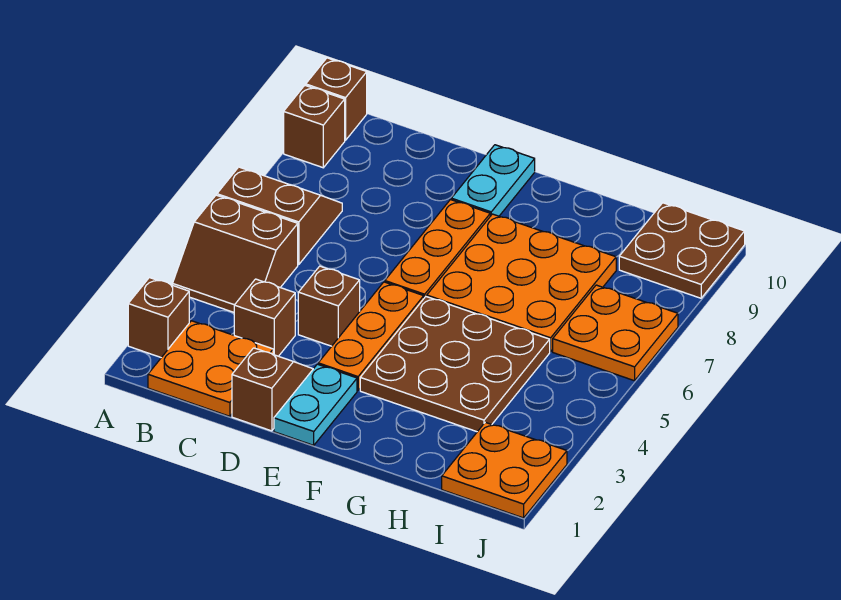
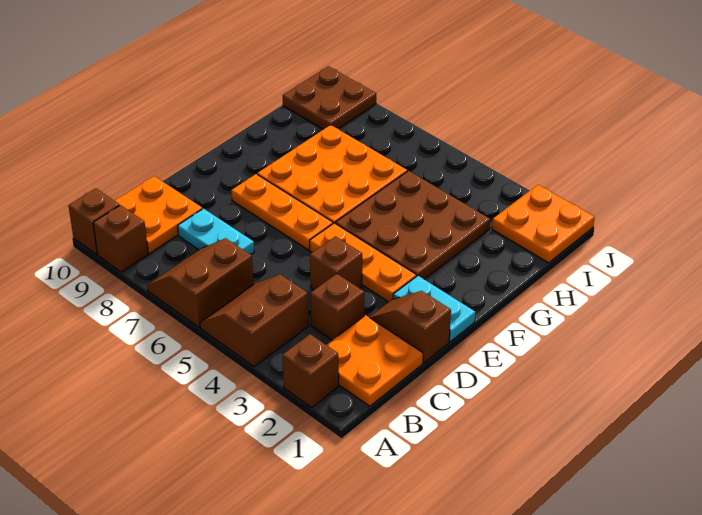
brown slope A4:B5 level 1 top 5 -> brown slope A4:B5 level 1 top 4
cyan plate E9:E10 level 1 -> cyan plate C7:C8 level 1
orange plate I6:J7 level 1 -> orange plate B9:C10 level 1

